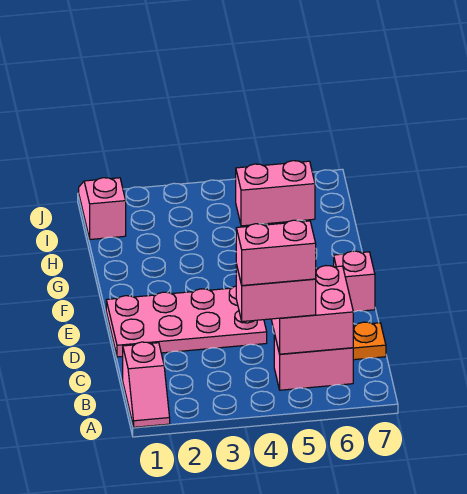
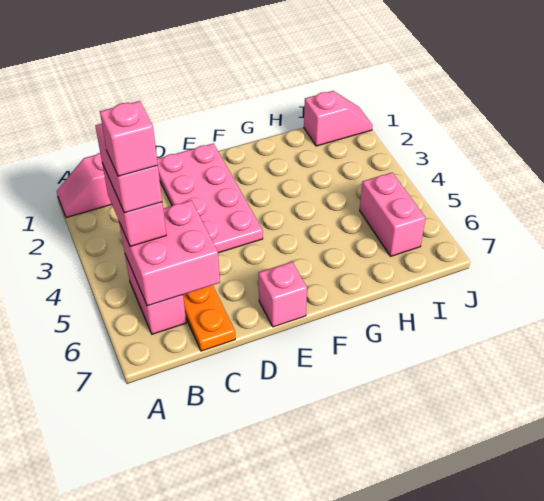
none -> pink brick B5 level 5

